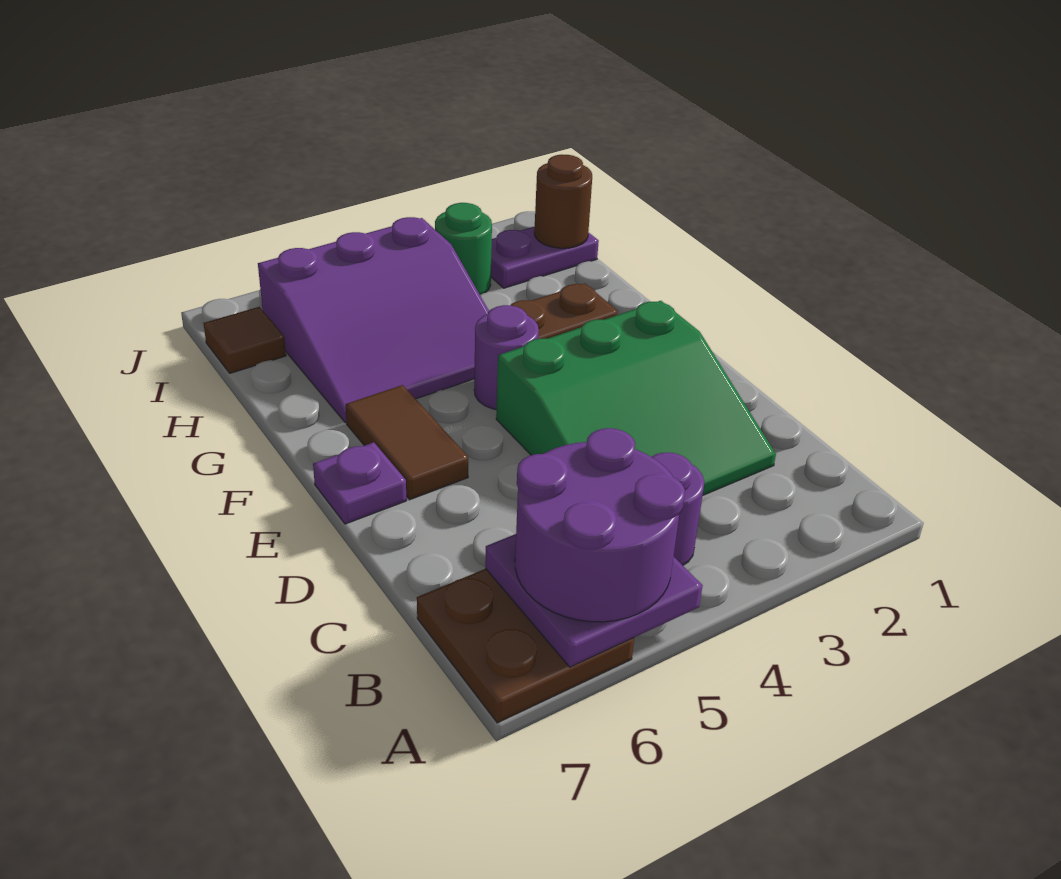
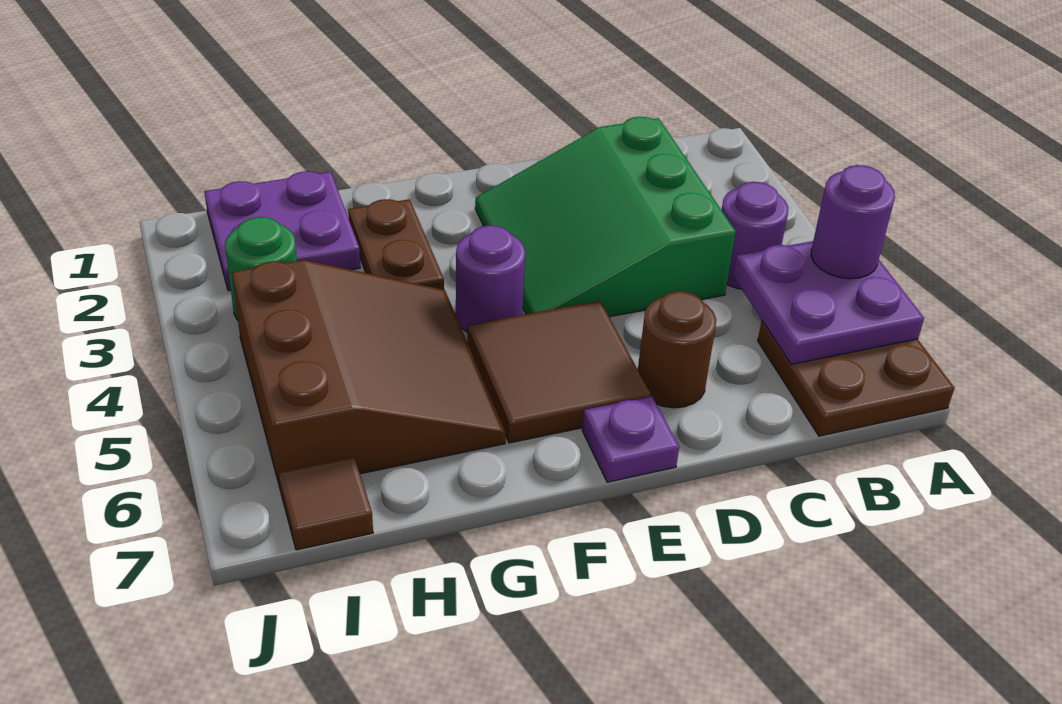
purple round brick A5:B6 level 3 -> purple round brick A5 level 3
green slope C2:E4 level 1 top E -> green slope C2:E4 level 1 top C
brown tile E6:F6 level 1 -> brown tile E5:F6 level 1
purple slope G4:I6 level 1 top I -> brown slope G4:I6 level 1 top I
purple plate I1:I2 level 1 -> purple plate H1:I2 level 1
brown round brick I1 level 2 -> brown round brick D6 level 1

